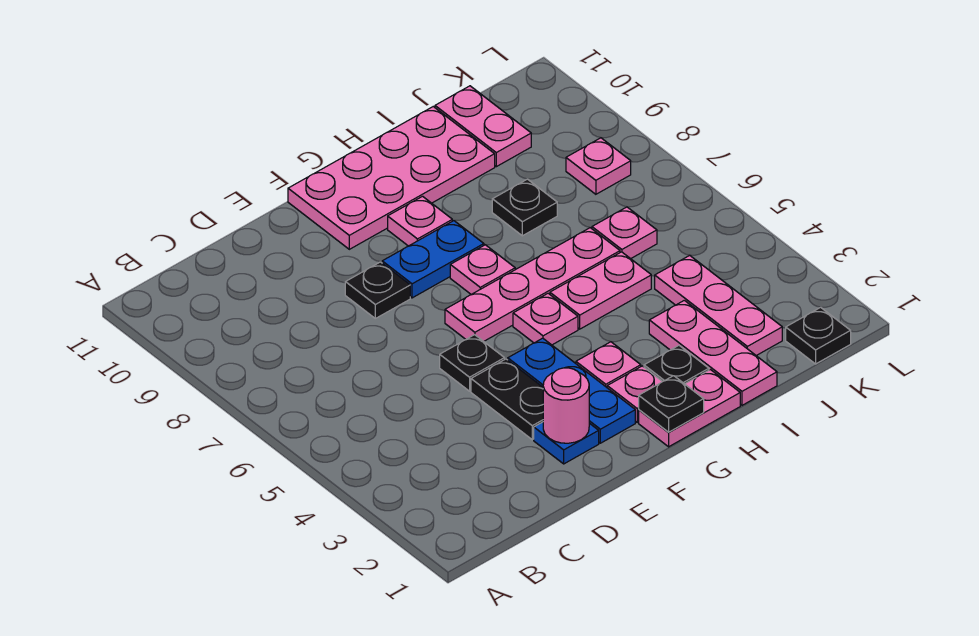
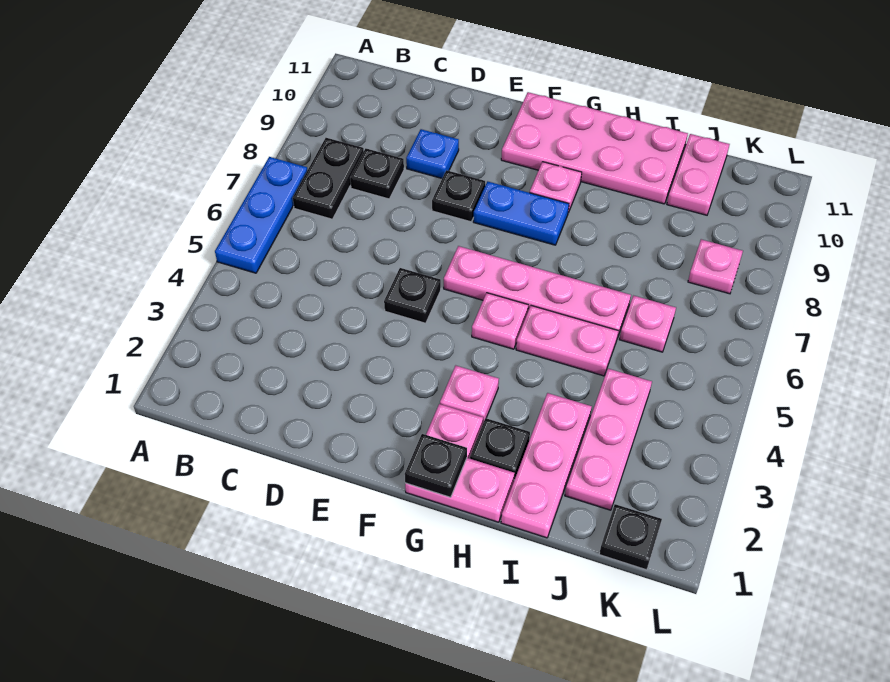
blue plate E2 level 1 -> blue plate D9 level 1
pink round brick E2 level 2 -> none
black plate E3:E4 level 1 -> black plate B7:B8 level 1
blue plate F2:F4 level 1 -> blue plate A5:A7 level 1
pink plate G7 level 1 -> none
black plate I8 level 1 -> black plate C8 level 1

